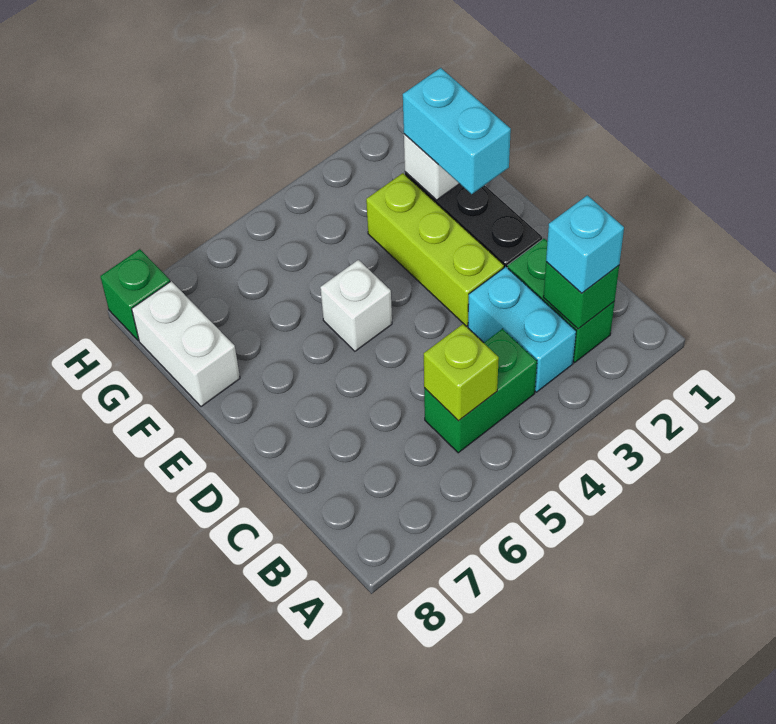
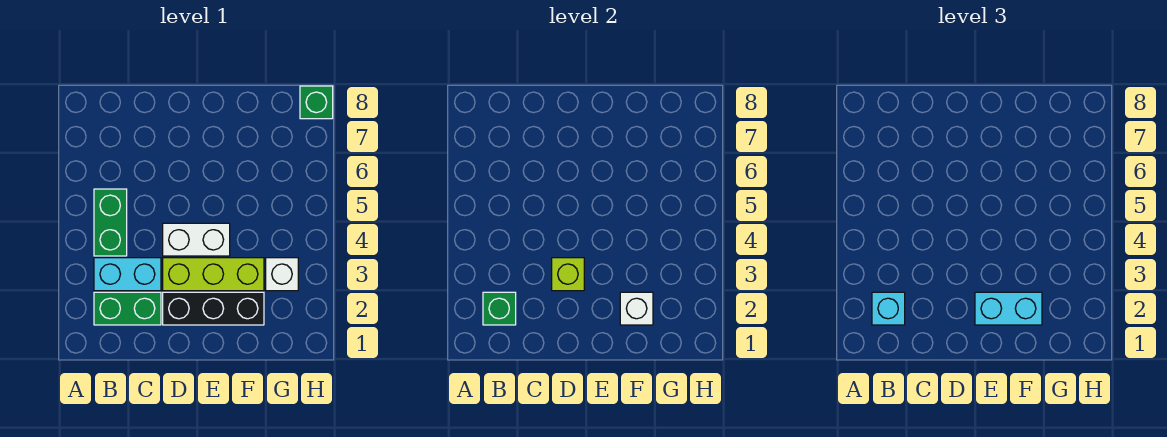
lime brick B5 level 2 -> lime brick D3 level 2
white brick E5 level 1 -> white brick G3 level 1
white brick F8:G8 level 1 -> white brick D4:E4 level 1

